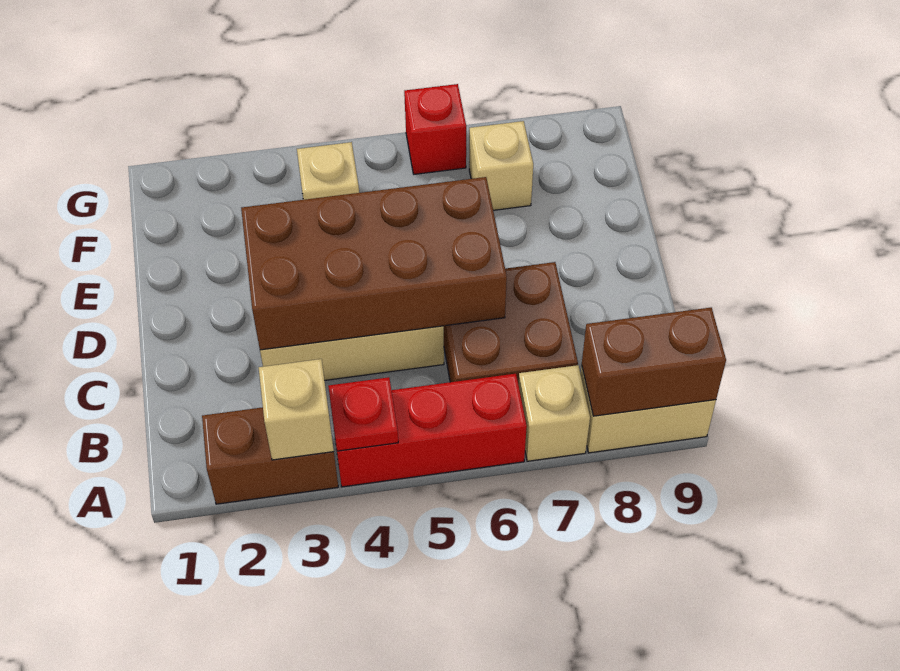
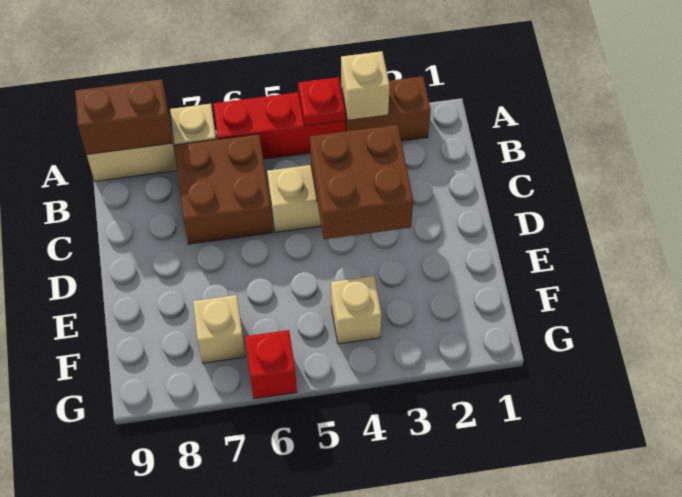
brown brick C3:D6 level 2 -> brown brick C3:D4 level 2

